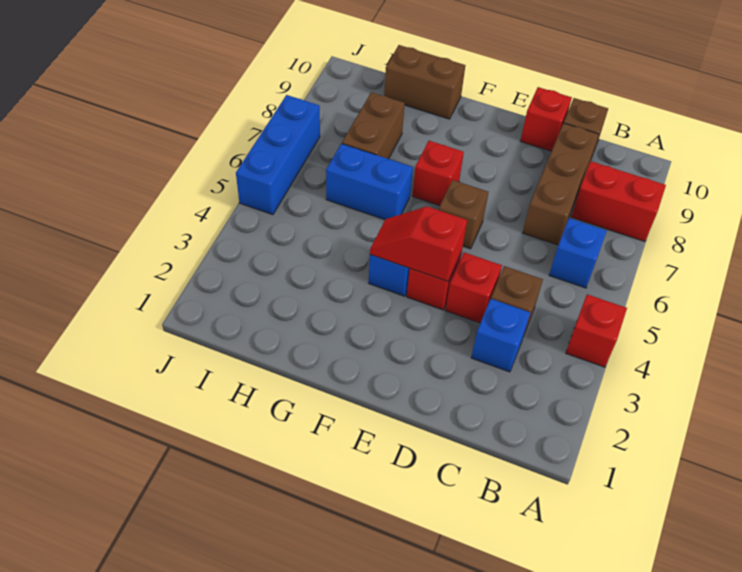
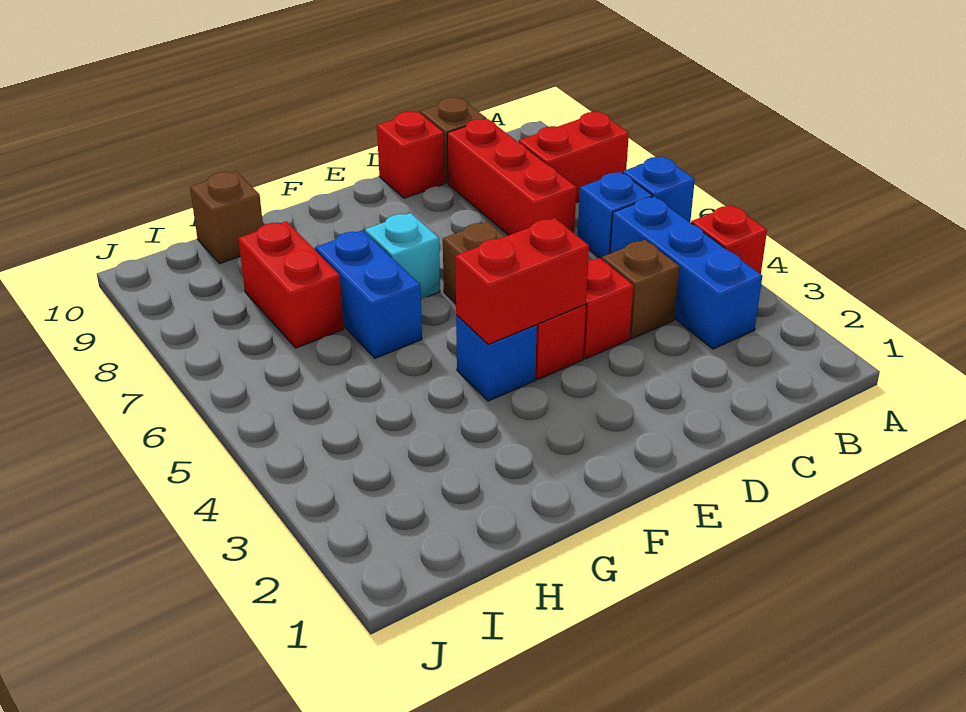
blue brick C3 level 1 -> blue brick A6 level 1
brown brick C7:C9 level 1 -> red brick C7:C9 level 1
red slope E4:F4 level 2 top E -> red brick E4:F4 level 2
red brick F7 level 1 -> cyan brick F7 level 1
blue brick G6:H6 level 1 -> blue brick G6:G7 level 1
brown brick G10:H10 level 1 -> brown brick H10 level 1
brown brick H7:H8 level 1 -> red brick H7:H8 level 1
blue brick J5:J7 level 1 -> blue brick B3:B5 level 1

